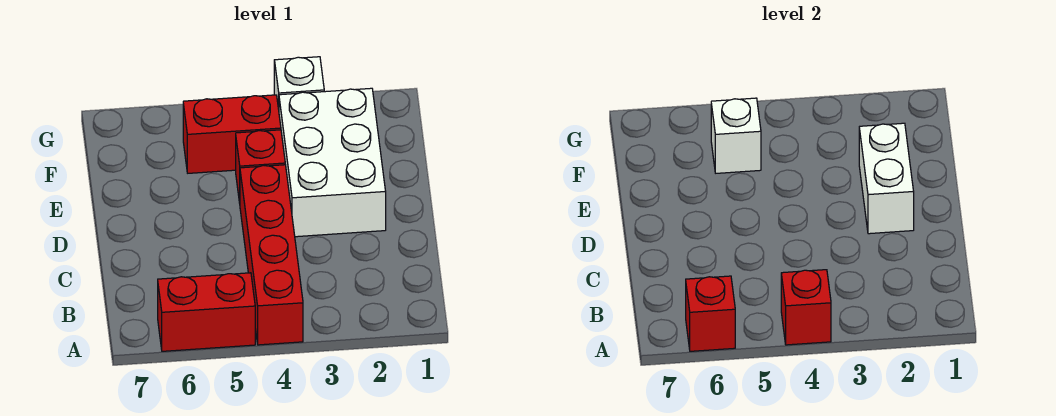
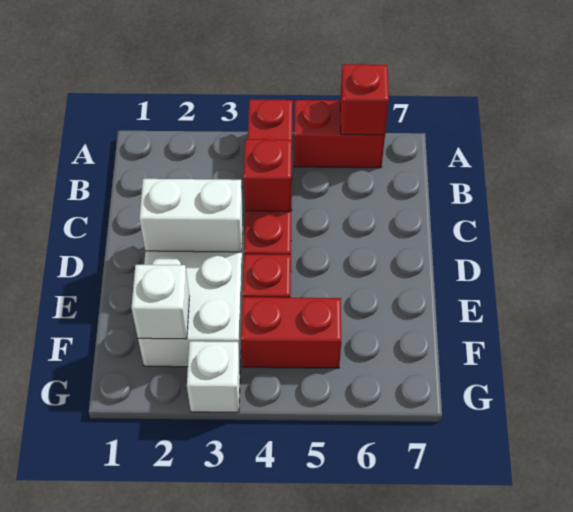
red brick A4 level 2 -> red brick C4 level 2
white brick D2:E2 level 2 -> white brick D2:D3 level 2
white brick F5 level 2 -> white brick F2 level 2

